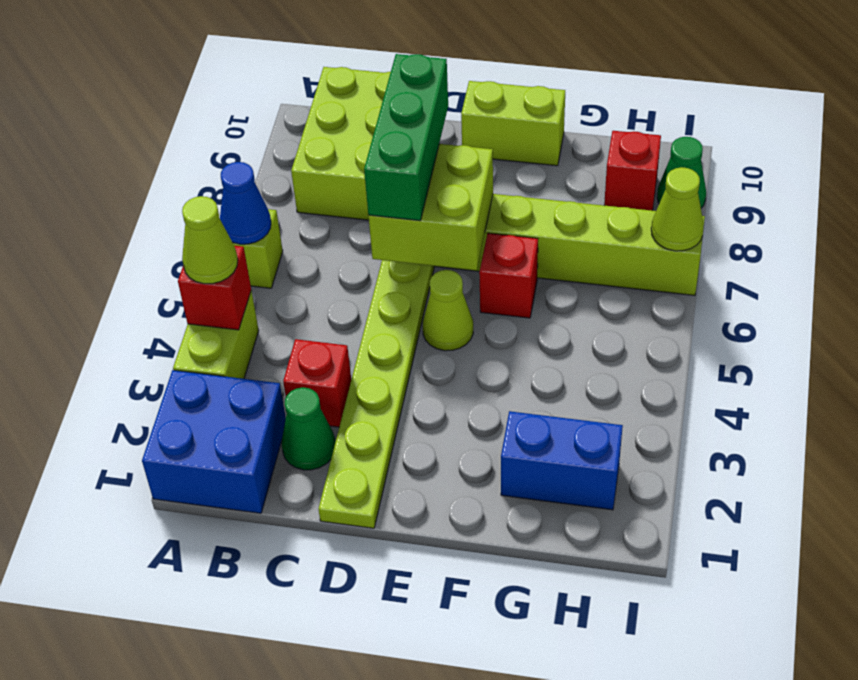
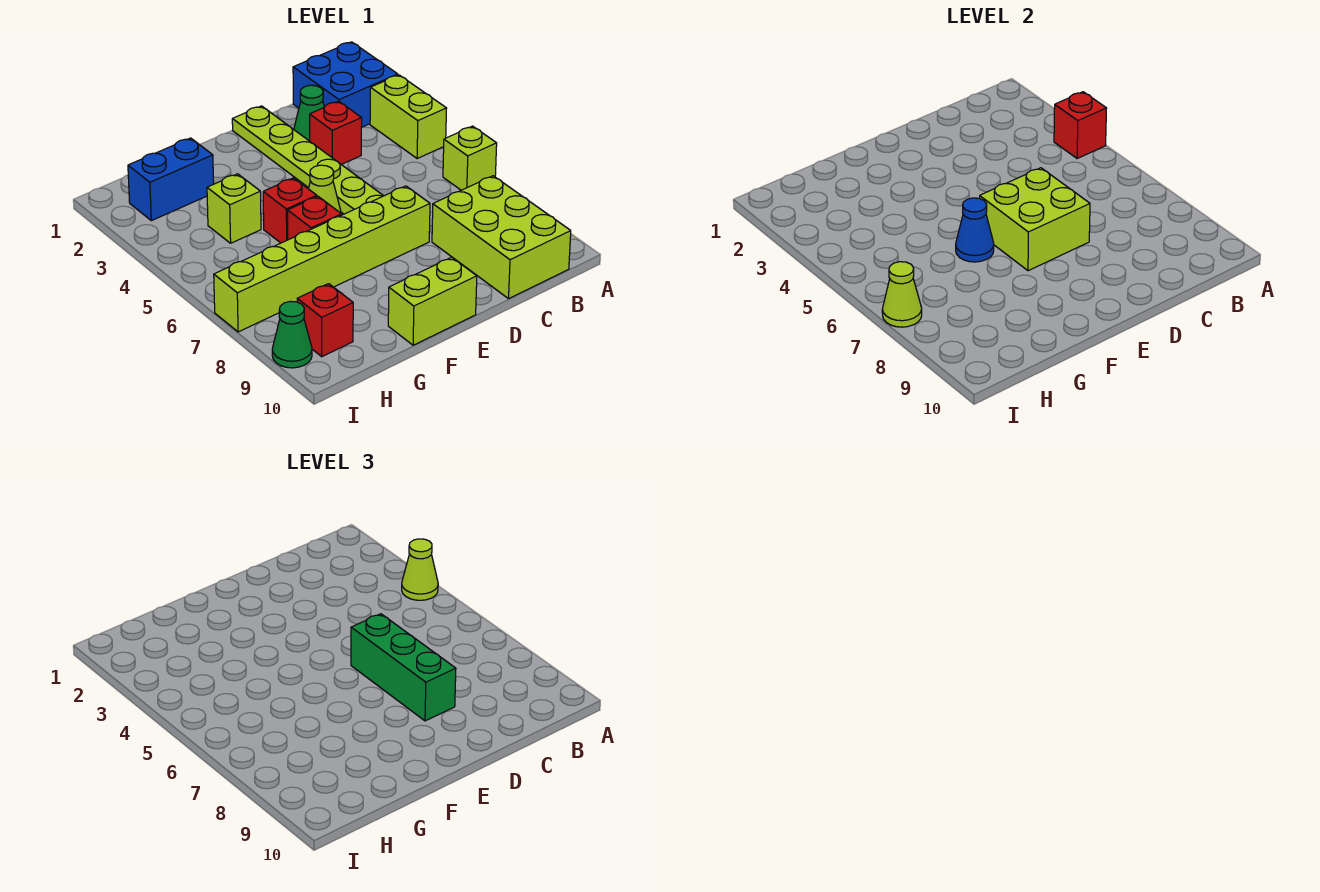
blue cone A6 level 2 -> blue cone F6 level 2
none -> red brick F5 level 1
none -> lime brick G4 level 1

